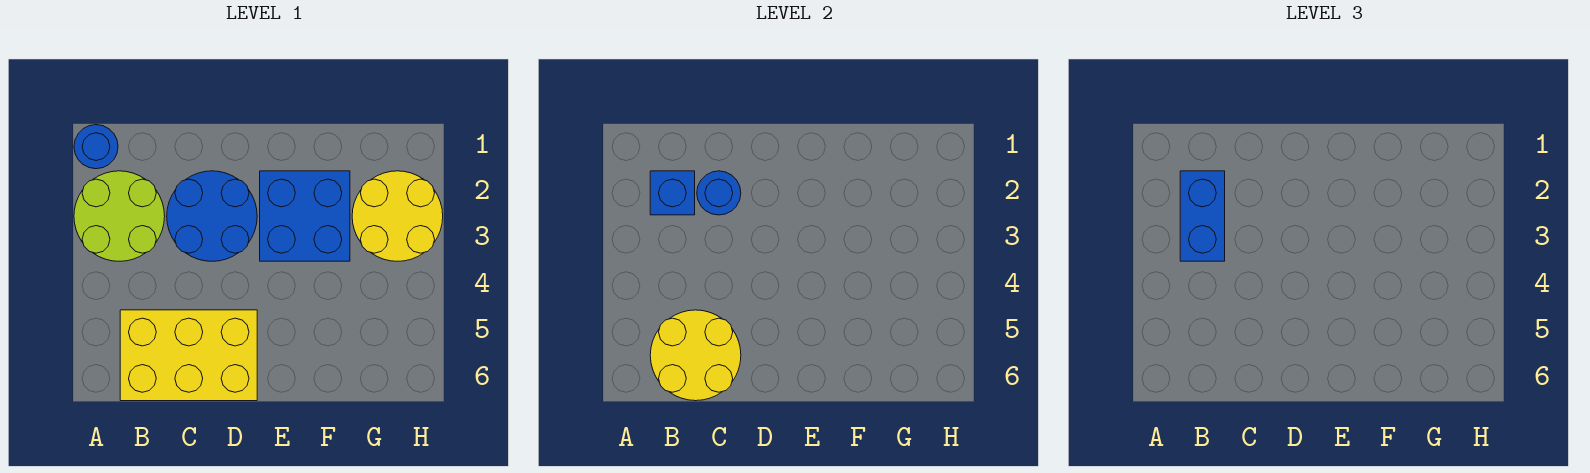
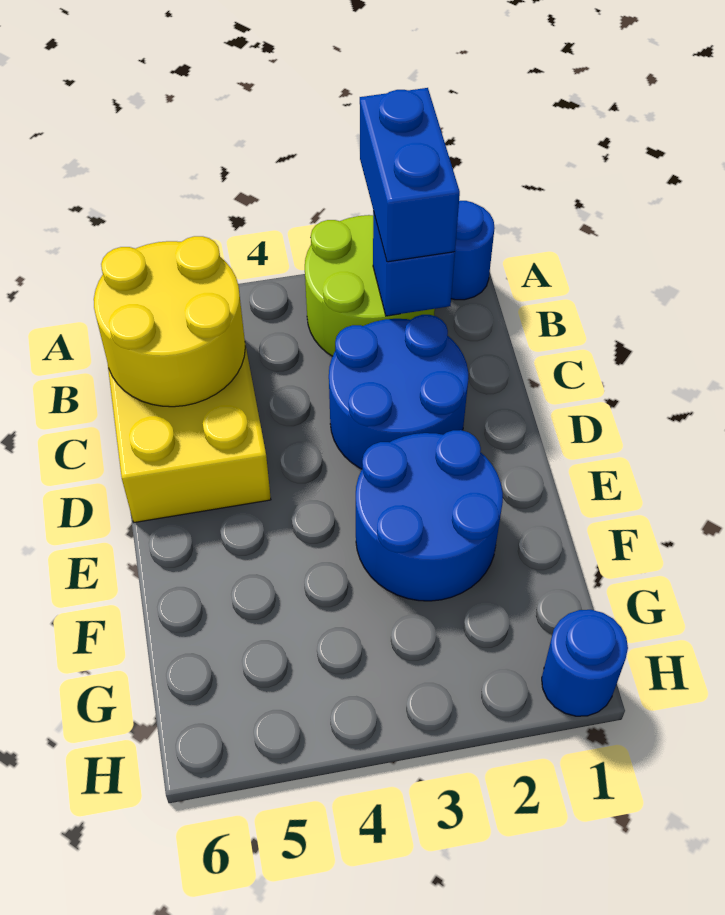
blue brick B2:B3 level 3 -> blue brick A2:B2 level 3
blue round brick C2 level 2 -> blue round brick H1 level 1
blue brick E2:F3 level 1 -> blue round brick E2:F3 level 1
yellow round brick G2:H3 level 1 -> none

